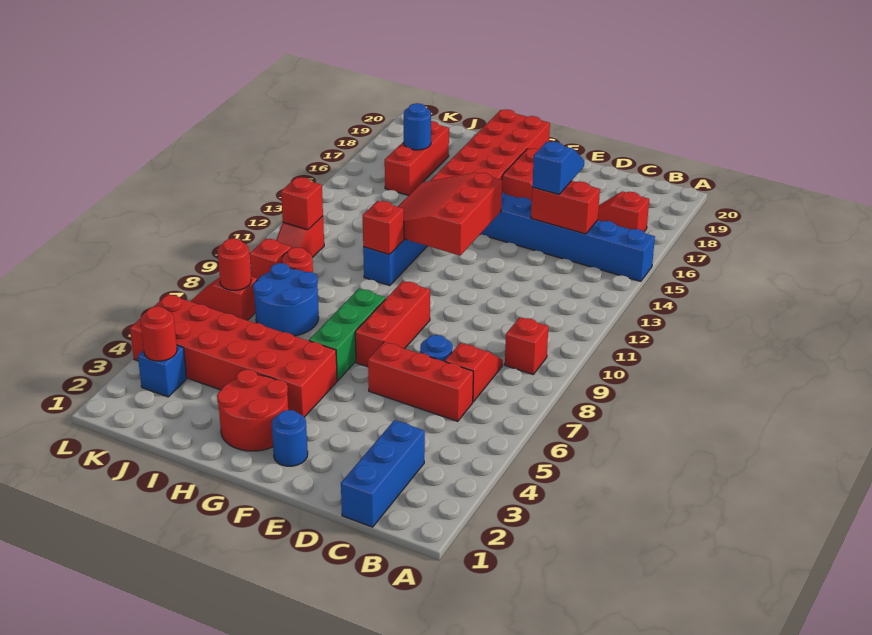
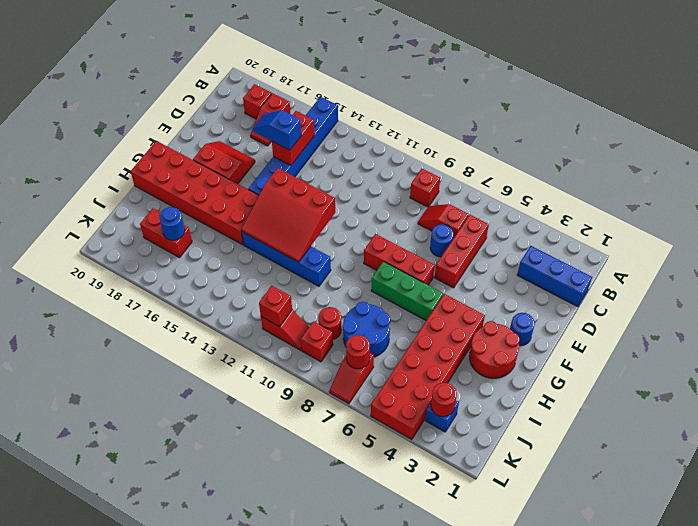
red brick H11 level 2 -> red brick B18 level 1
red brick J16:J18 level 1 -> red brick J17:J18 level 1

